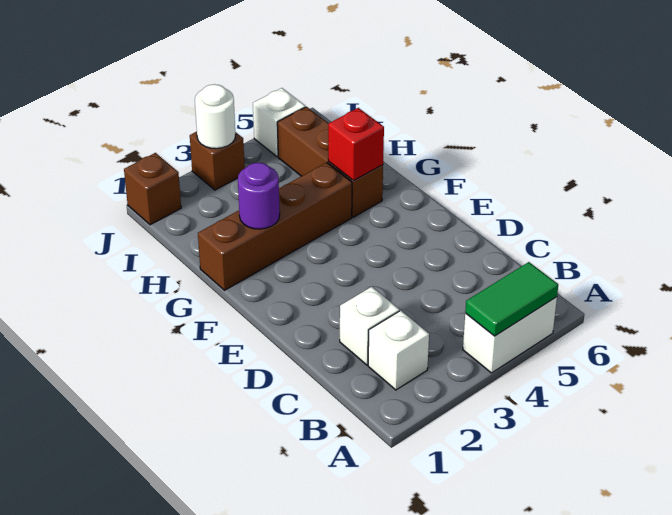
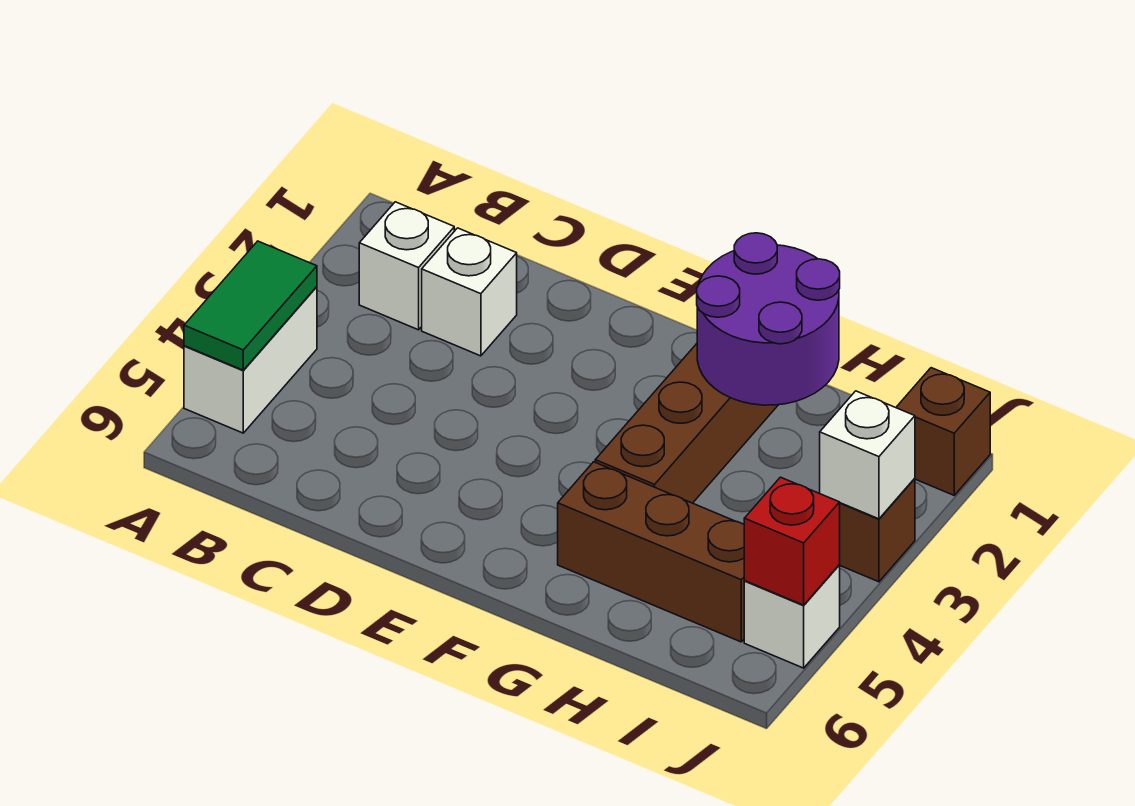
purple round brick G2 level 2 -> purple round brick G1:H2 level 2
red brick G5 level 2 -> red brick J5 level 2
white round brick J3 level 2 -> white brick J3 level 2

